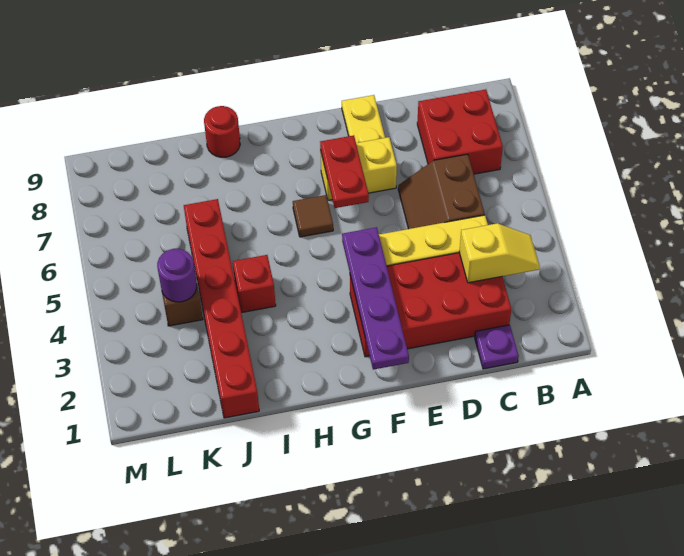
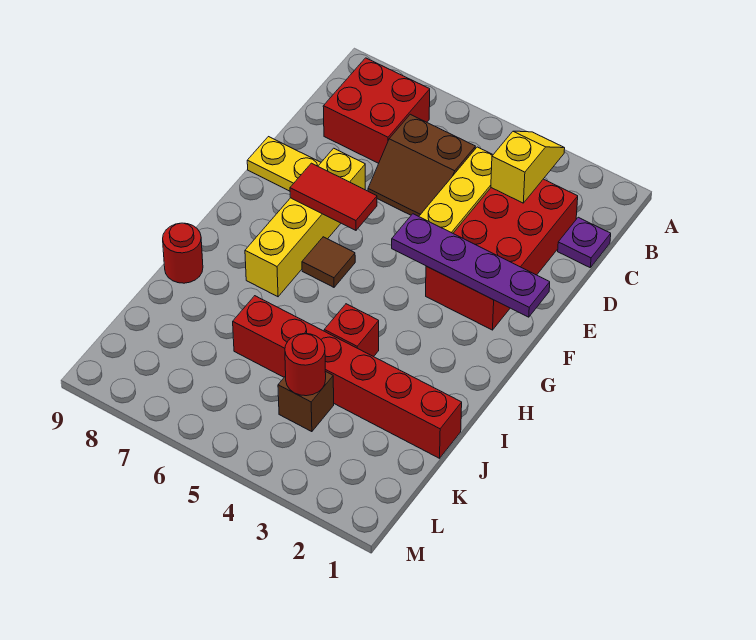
yellow brick E7:F7 level 1 -> yellow brick E7:H7 level 1
red plate F6:F7 level 2 -> red tile F6:F7 level 2
purple round brick K4 level 2 -> red round brick K4 level 2

